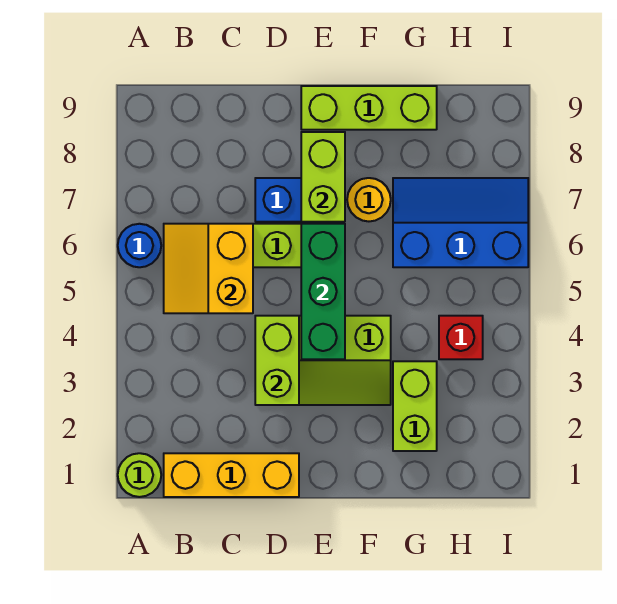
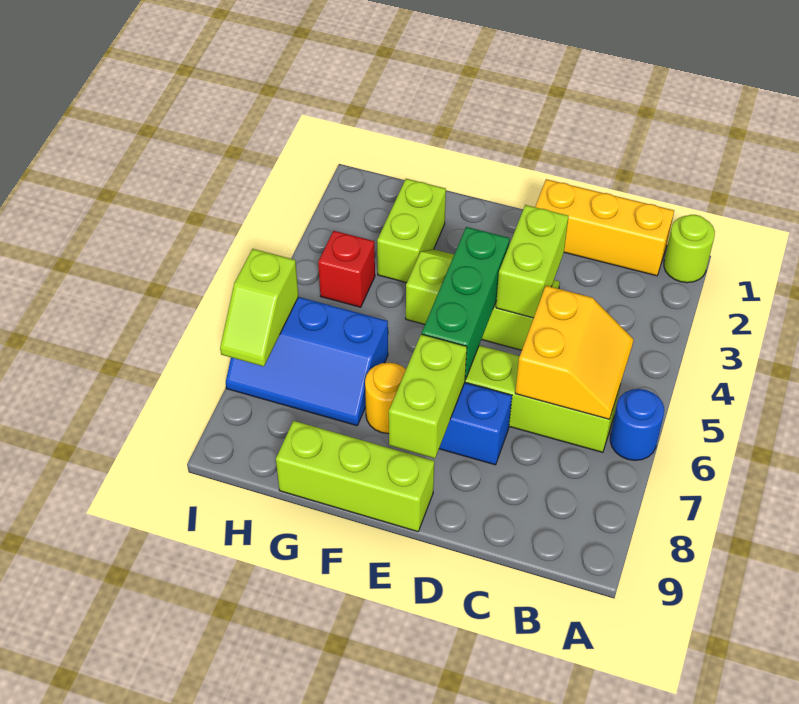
none -> lime slope I6:I7 level 2 top 6

